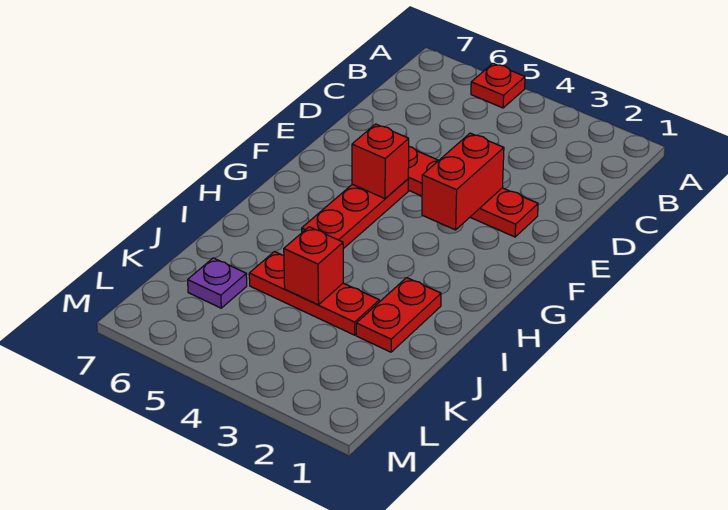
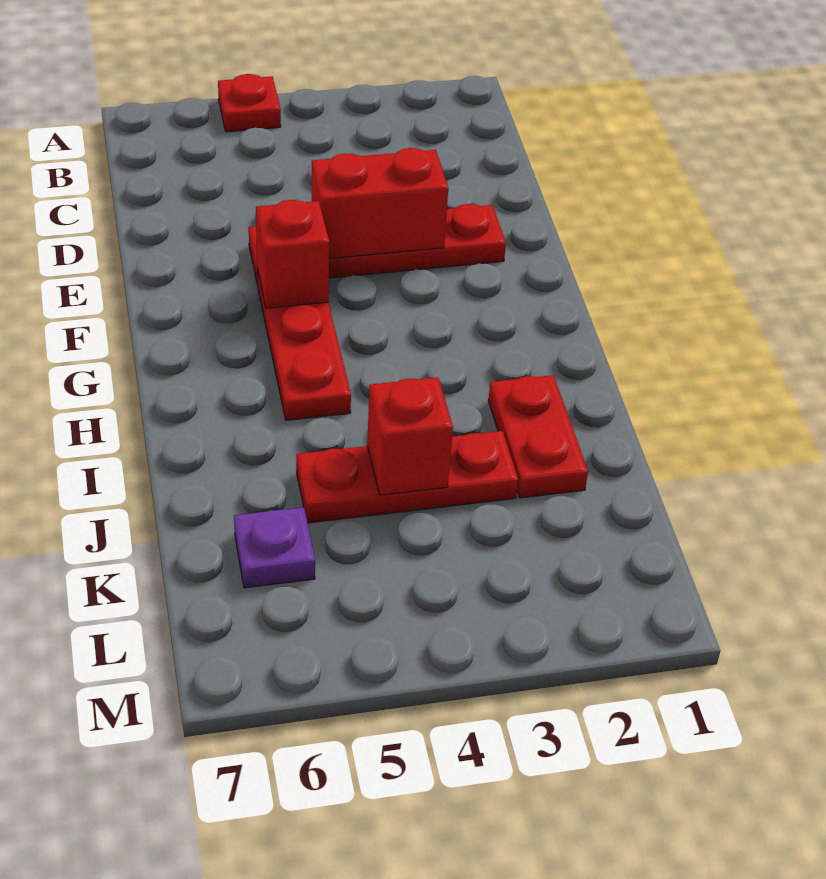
red brick E3:F3 level 2 -> red brick E3:E4 level 2

